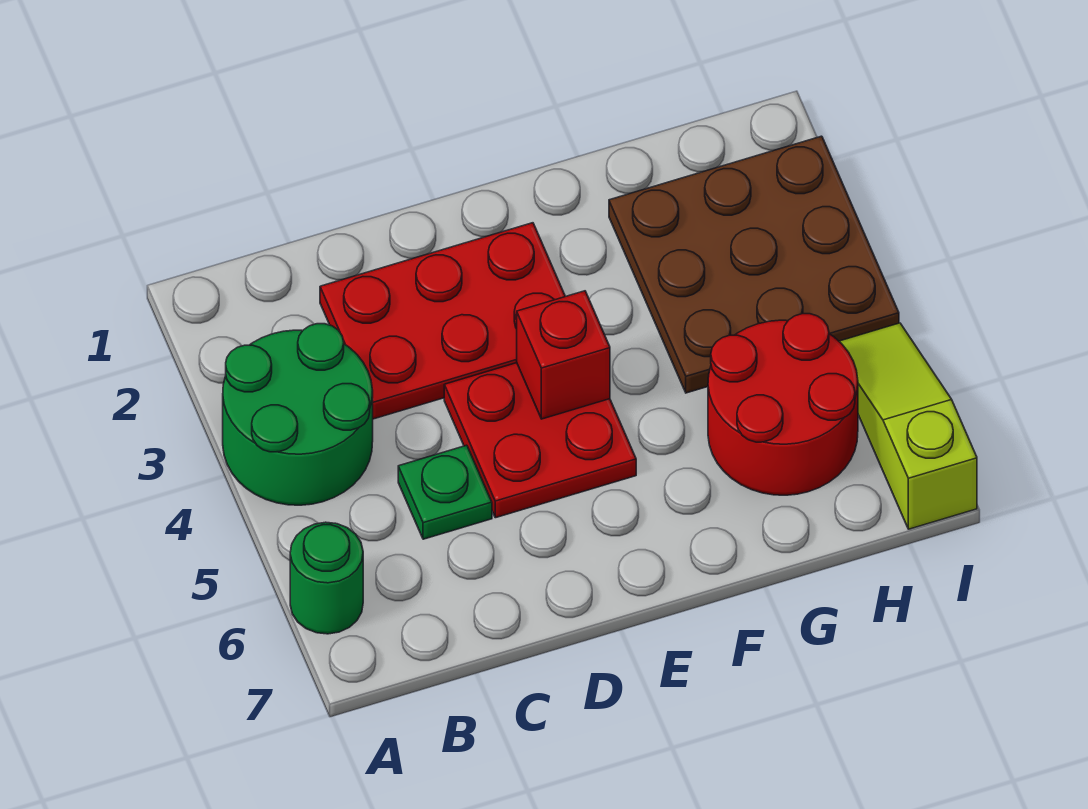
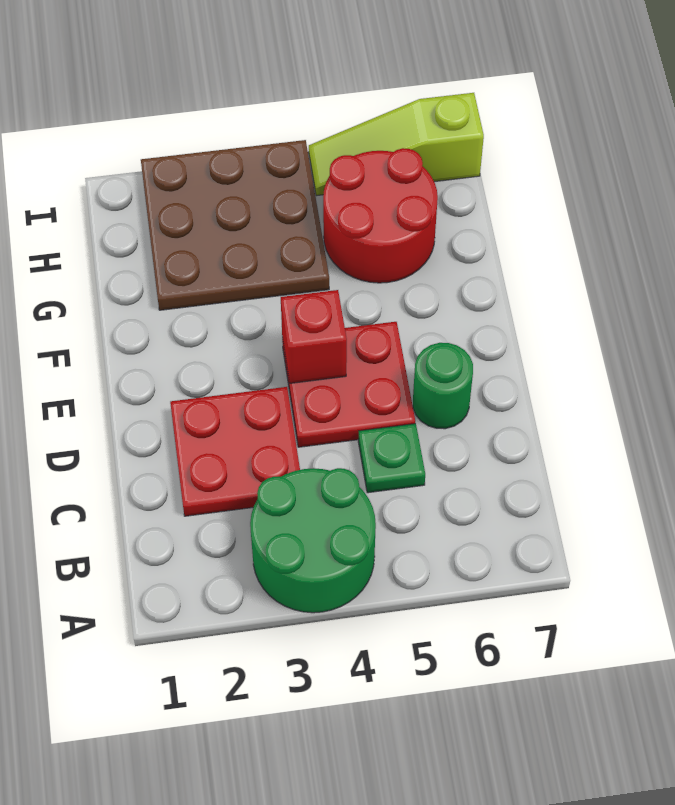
green round brick A6 level 1 -> green round brick D6 level 1
red plate C2:E3 level 1 -> red plate C2:D3 level 1

